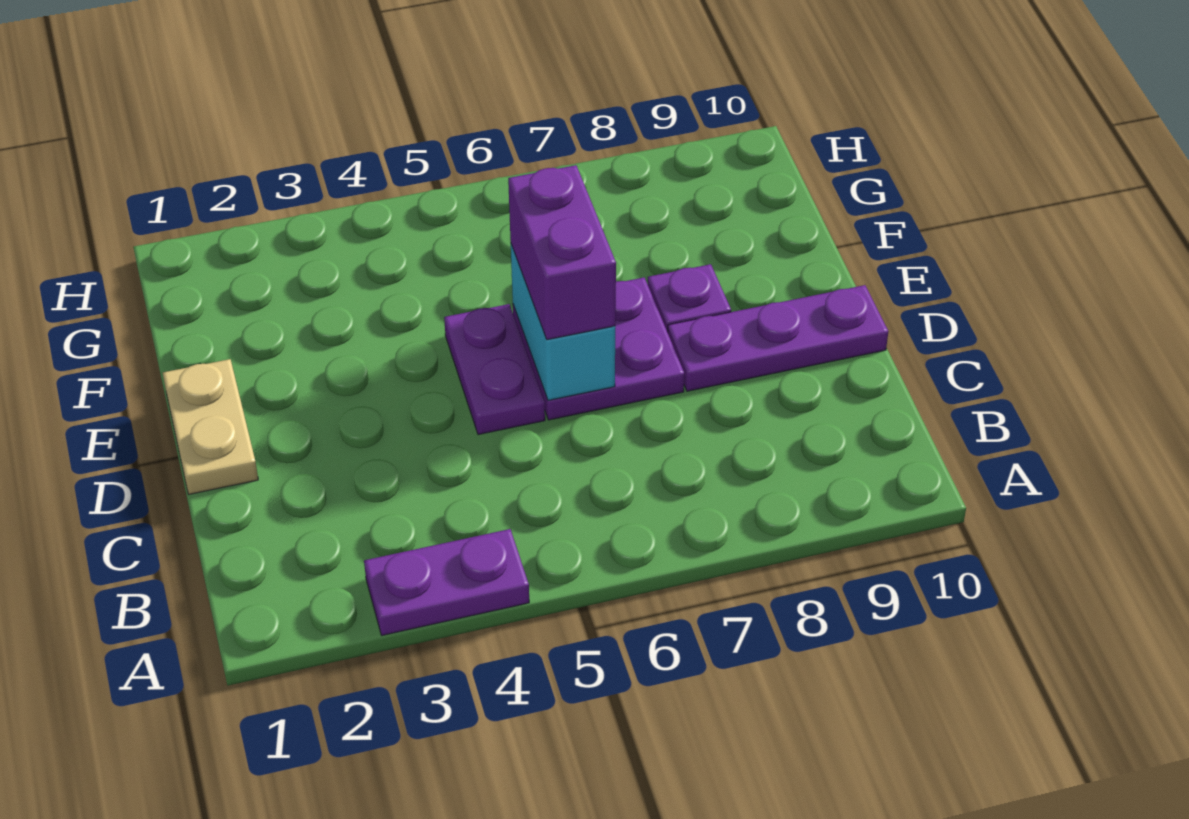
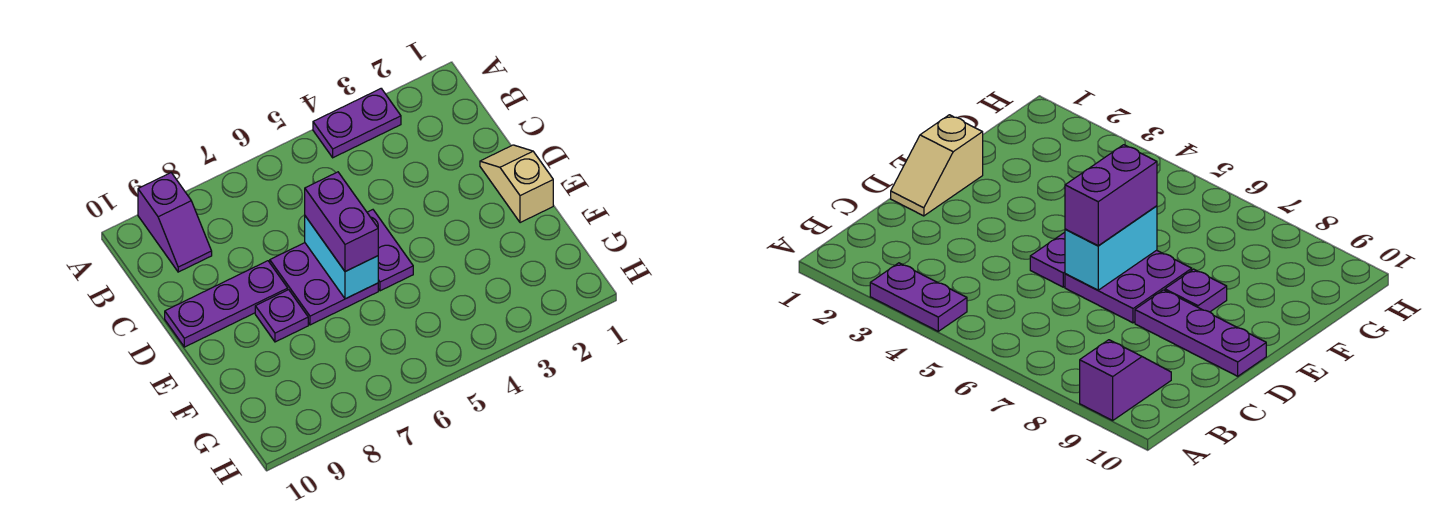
none -> purple slope A9:B9 level 1 top A
tan plate D1:E1 level 1 -> tan slope D1:E1 level 1 top E

